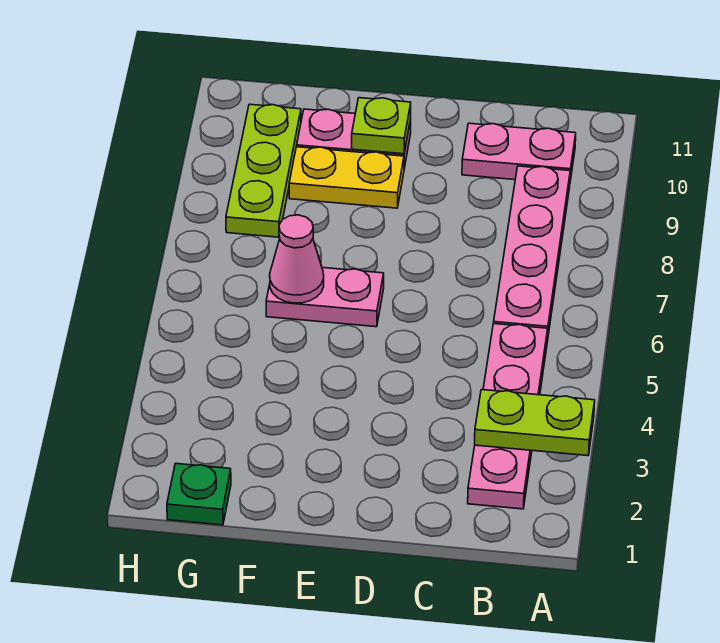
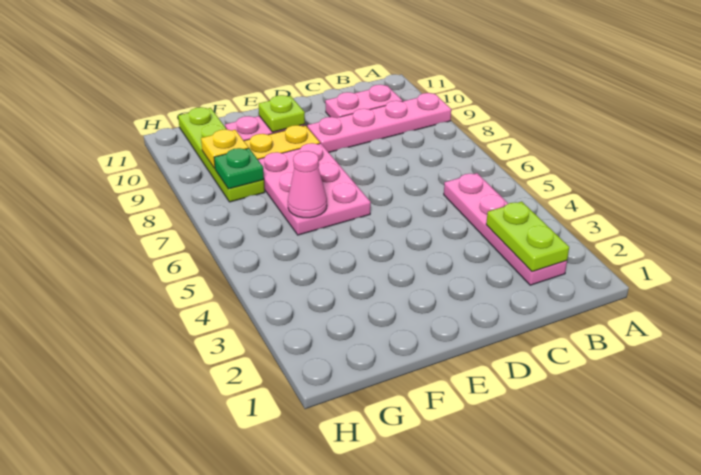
lime plate A3:B3 level 2 -> lime plate B2:B3 level 2
pink plate B6:B9 level 1 -> pink plate A9:D9 level 1
pink plate E6:F6 level 1 -> pink plate E6:F8 level 1
green plate G1 level 1 -> green plate G8 level 2
lime plate G8:G10 level 1 -> lime plate G8:G11 level 1
none -> yellow plate G9 level 2

